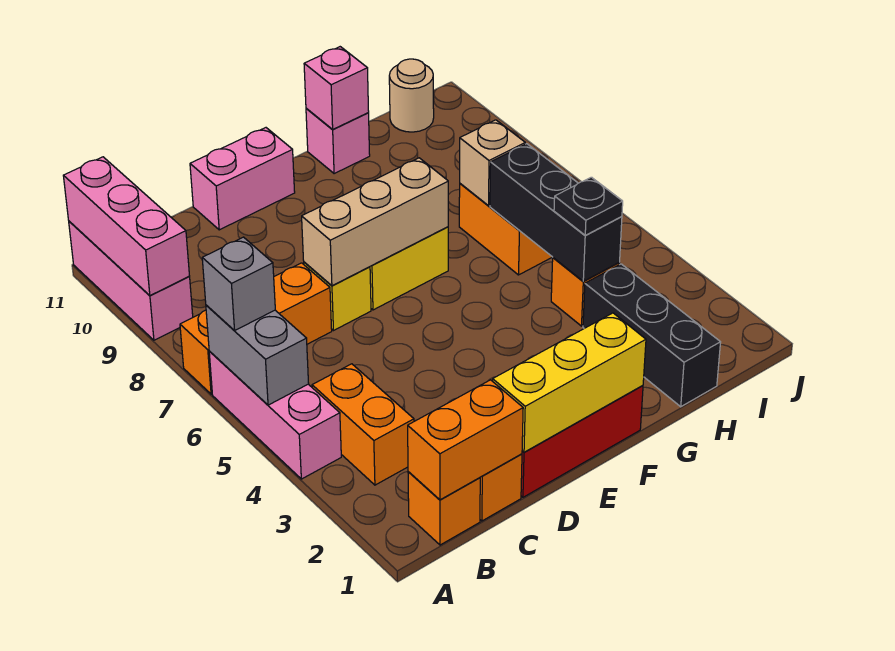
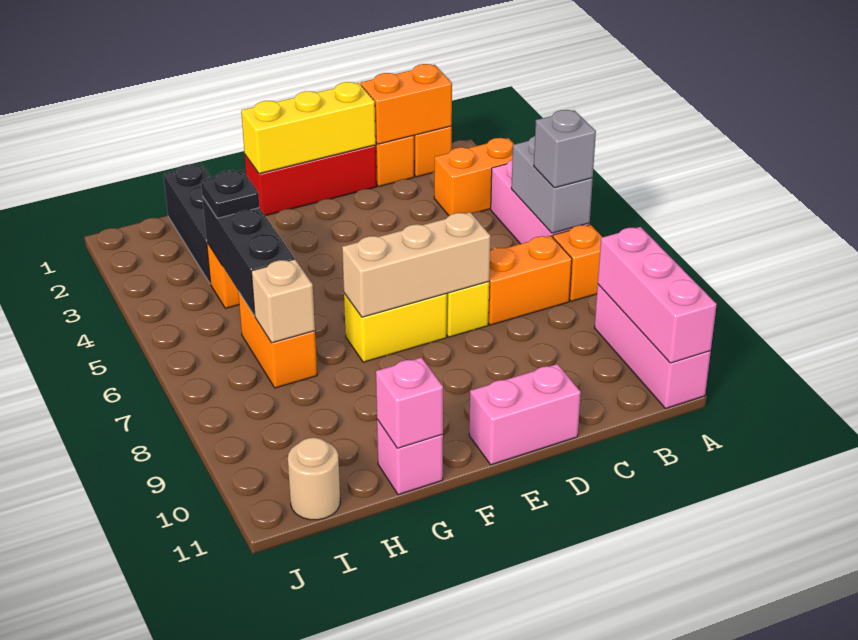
orange brick B3:B4 level 1 -> orange brick A3:B3 level 1

